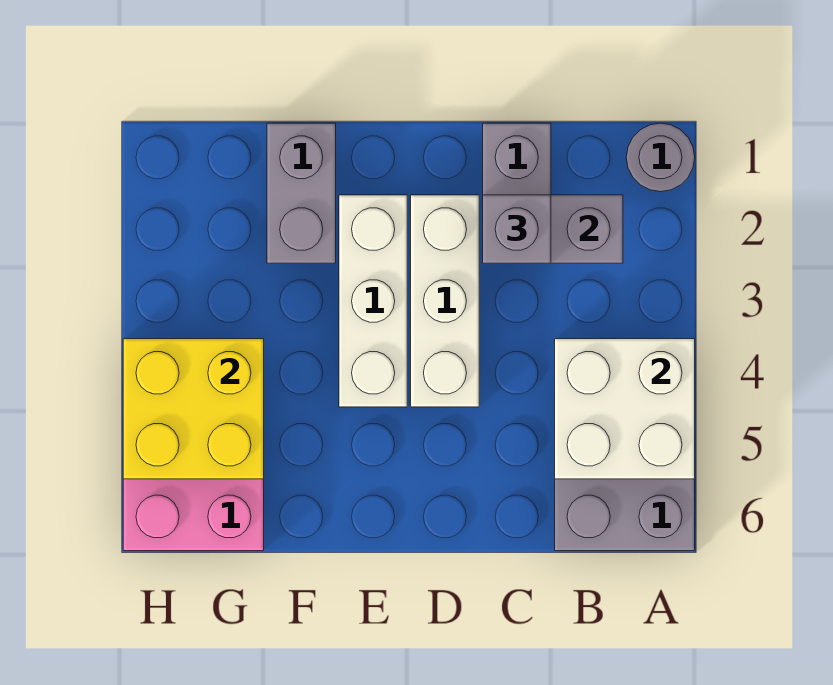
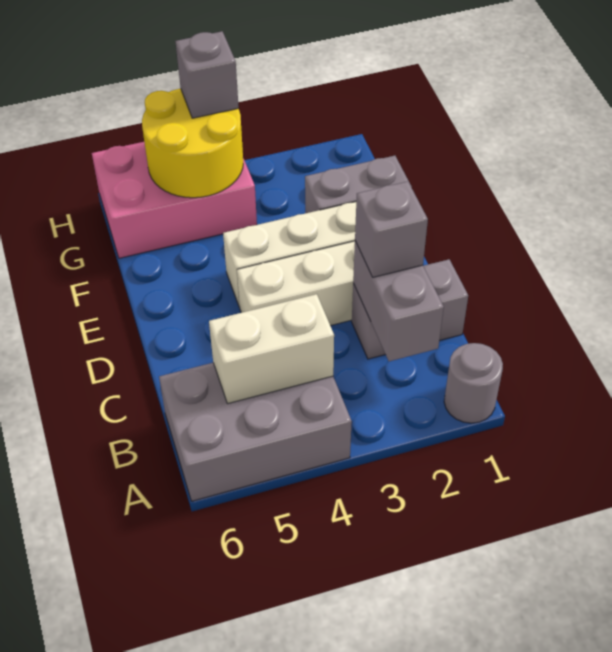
white brick A4:B5 level 2 -> white brick B4:B5 level 2
yellow brick G4:H5 level 2 -> yellow round brick G4:H5 level 2
none -> grey brick H4 level 3

